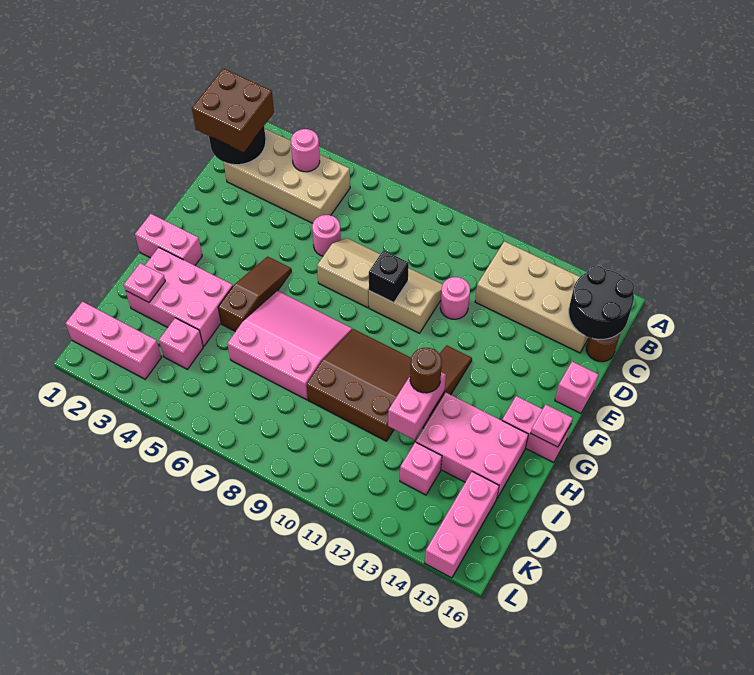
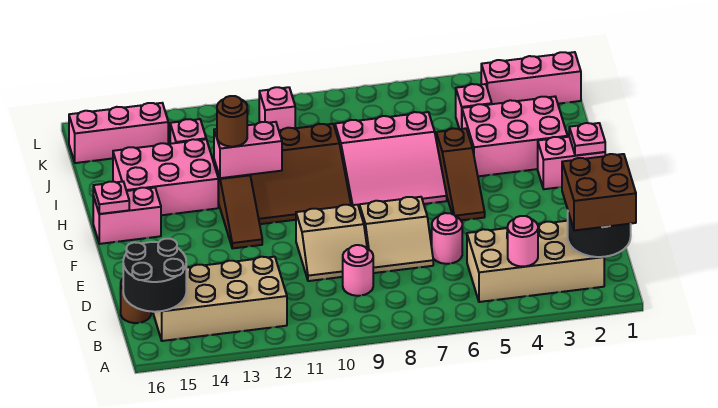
pink round brick D11 level 1 -> pink round brick C9 level 1
black brick E9 level 2 -> none
pink brick E16 level 1 -> pink brick K10 level 1
pink brick H12:I12 level 2 -> pink brick H11:H12 level 2
pink plate I2 level 2 -> pink plate G1 level 2
pink brick J15:L15 level 1 -> pink brick K14:K16 level 1

